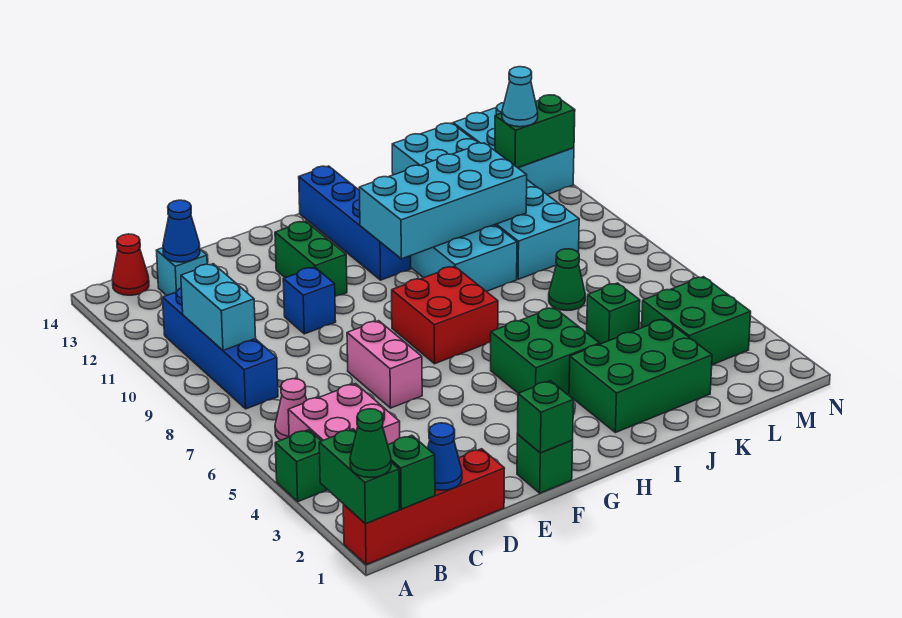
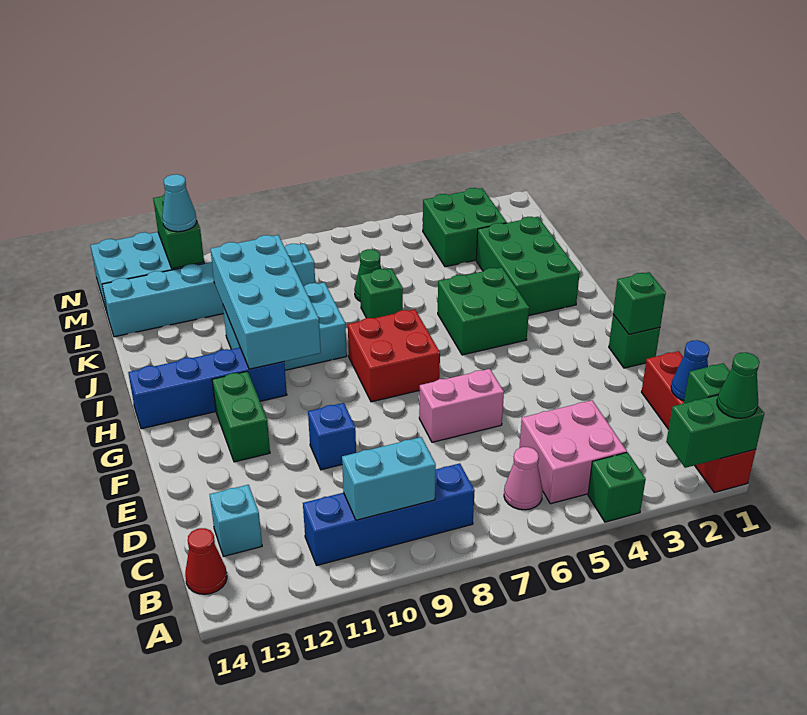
blue cone C13 level 2 -> none
green brick F11:F12 level 1 -> green brick F12:G12 level 1
green brick K5 level 1 -> green brick J7 level 1
cyan brick K9:L14 level 1 -> cyan brick L9:L14 level 1

